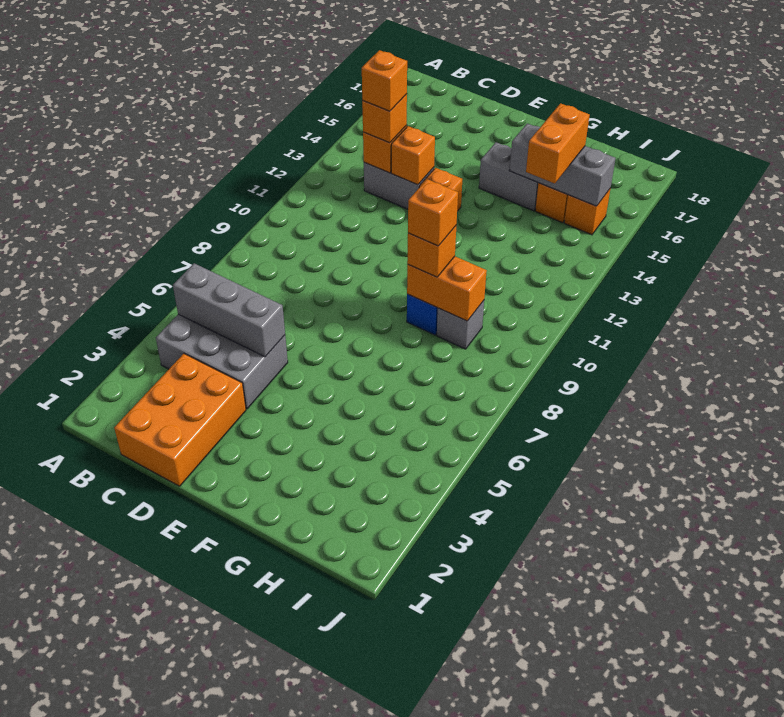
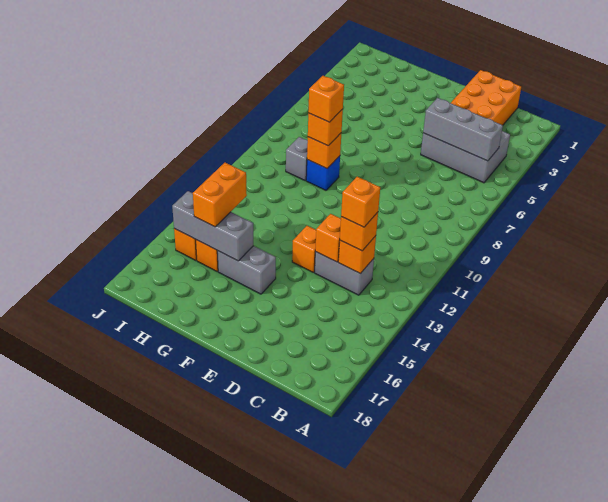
orange brick G9:H9 level 2 -> orange brick G9 level 2

